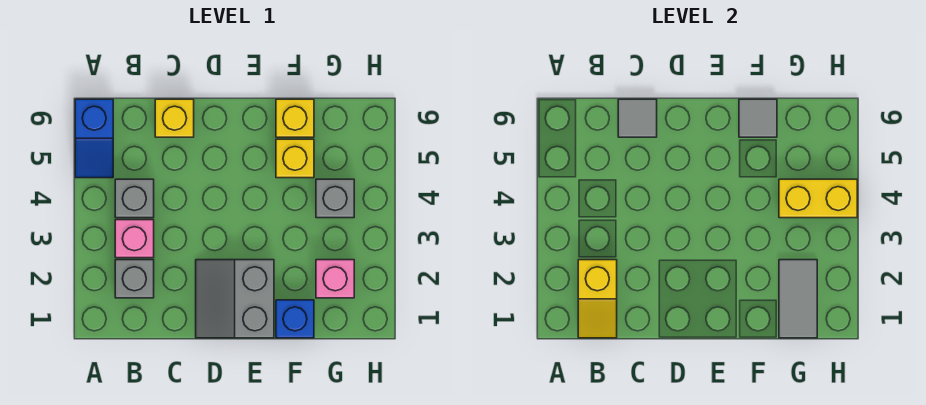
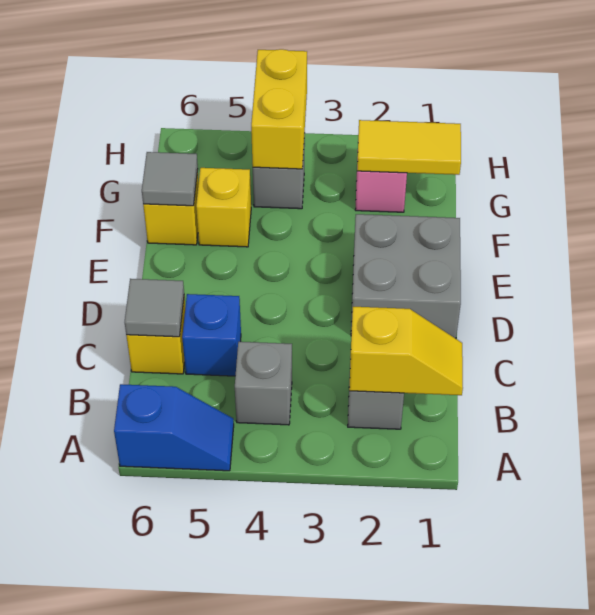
pink brick B3 level 1 -> none
grey slope D1:E2 level 1 top E -> grey brick D1:E2 level 1
blue brick F1 level 1 -> blue brick C5 level 1
grey tile G1:G2 level 2 -> yellow tile G1:G2 level 2

